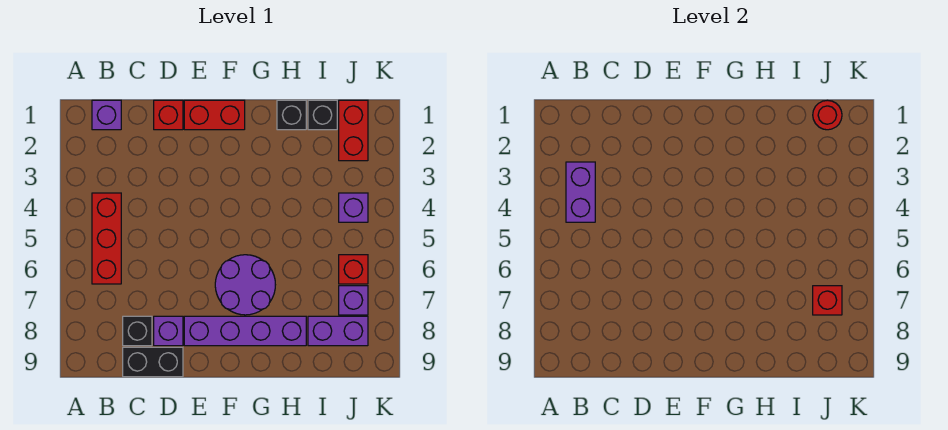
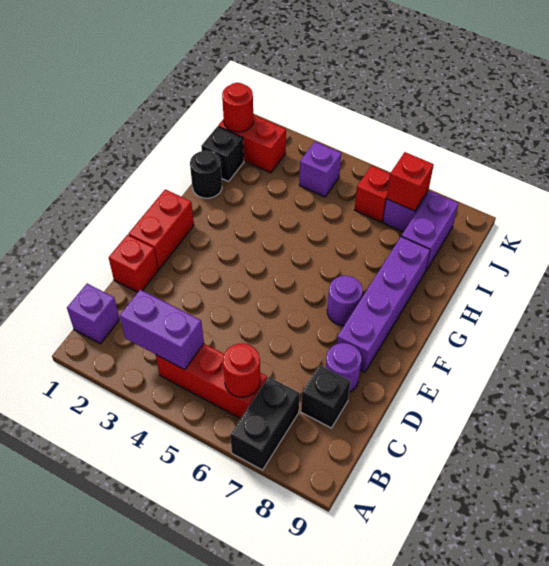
none -> red round brick B6 level 2
black brick C9:D9 level 1 -> black brick A7:B7 level 1
purple brick D8 level 1 -> purple round brick D8 level 1
purple round brick F6:G7 level 1 -> purple round brick F7 level 1
black brick H1 level 1 -> black round brick H1 level 1

